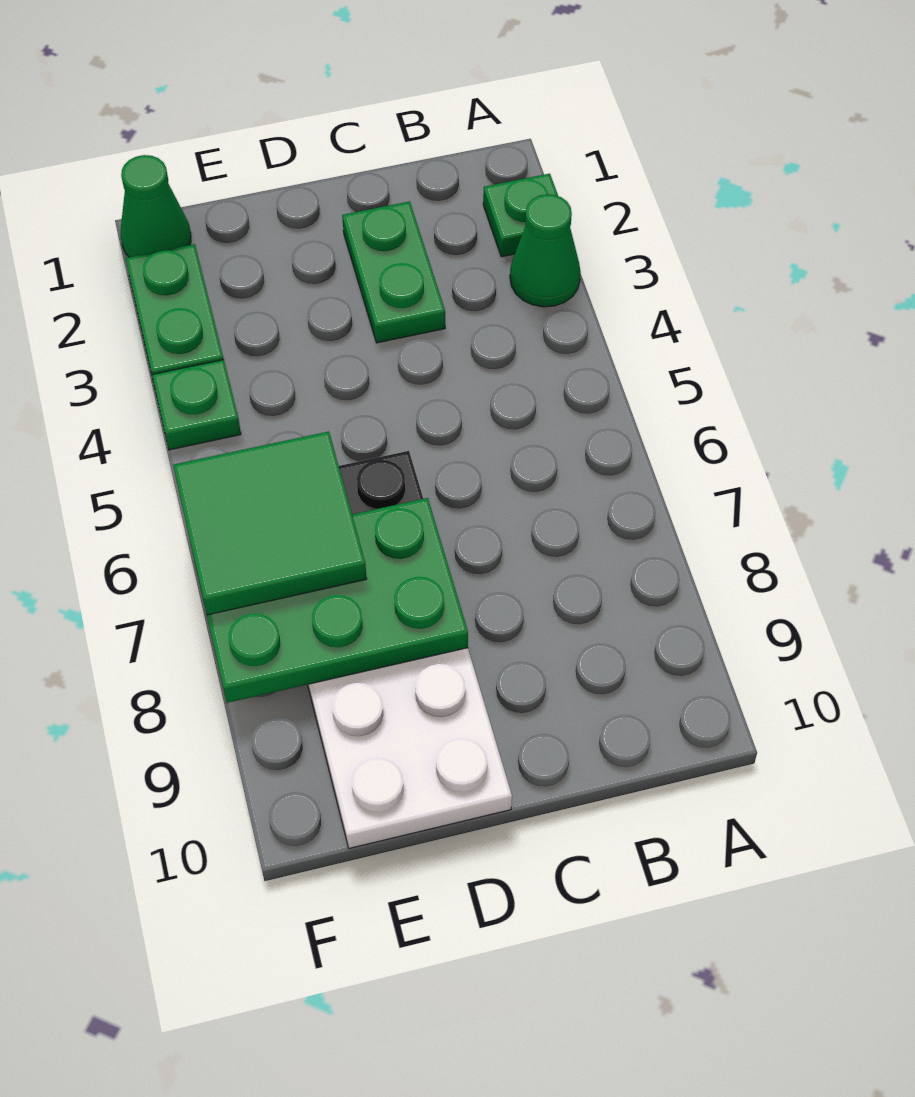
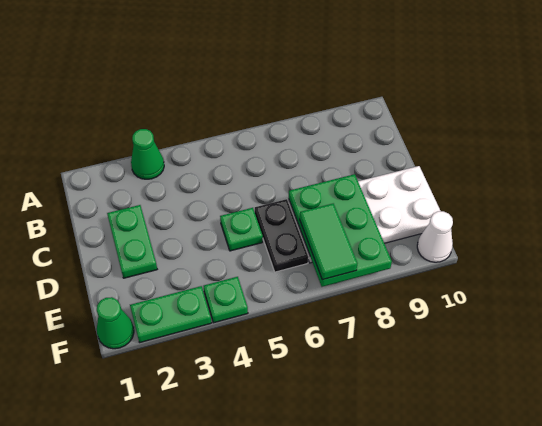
green plate A2 level 1 -> green plate D5 level 1
green plate C2:C3 level 1 -> green plate C2:D2 level 1
green tile E6:F7 level 3 -> green tile E7:F7 level 3
none -> white cone F10 level 1

